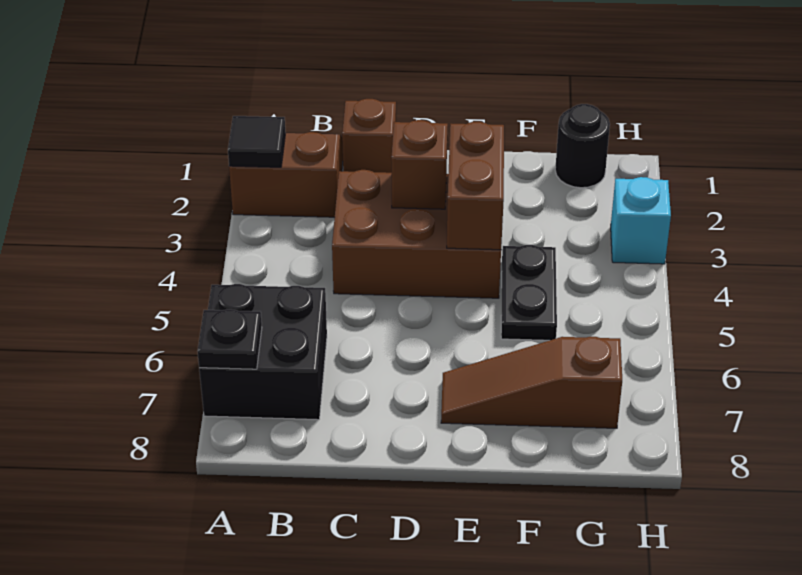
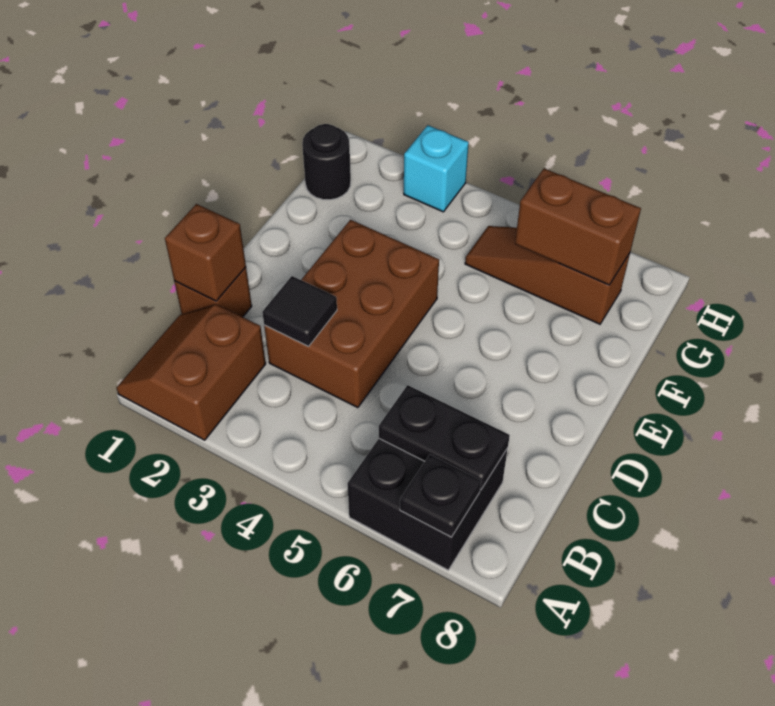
black tile A2 level 2 -> black tile C3 level 2
brown brick D3 level 2 -> brown brick C1 level 2
brown brick E3:E4 level 2 -> brown brick G6:G7 level 2
brown slope E7:G7 level 1 top G -> brown slope G5:G7 level 1 top 7
black plate F4:F5 level 1 -> black plate B6:B7 level 2

